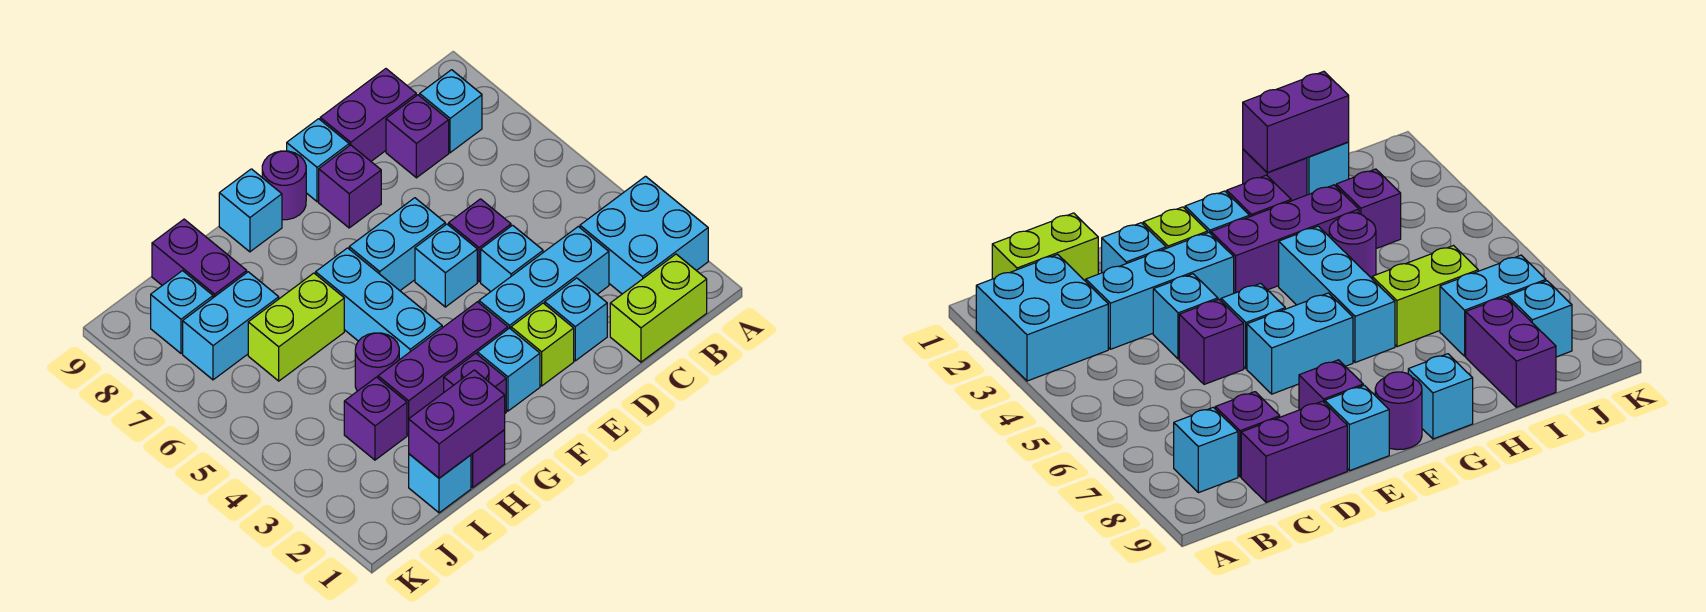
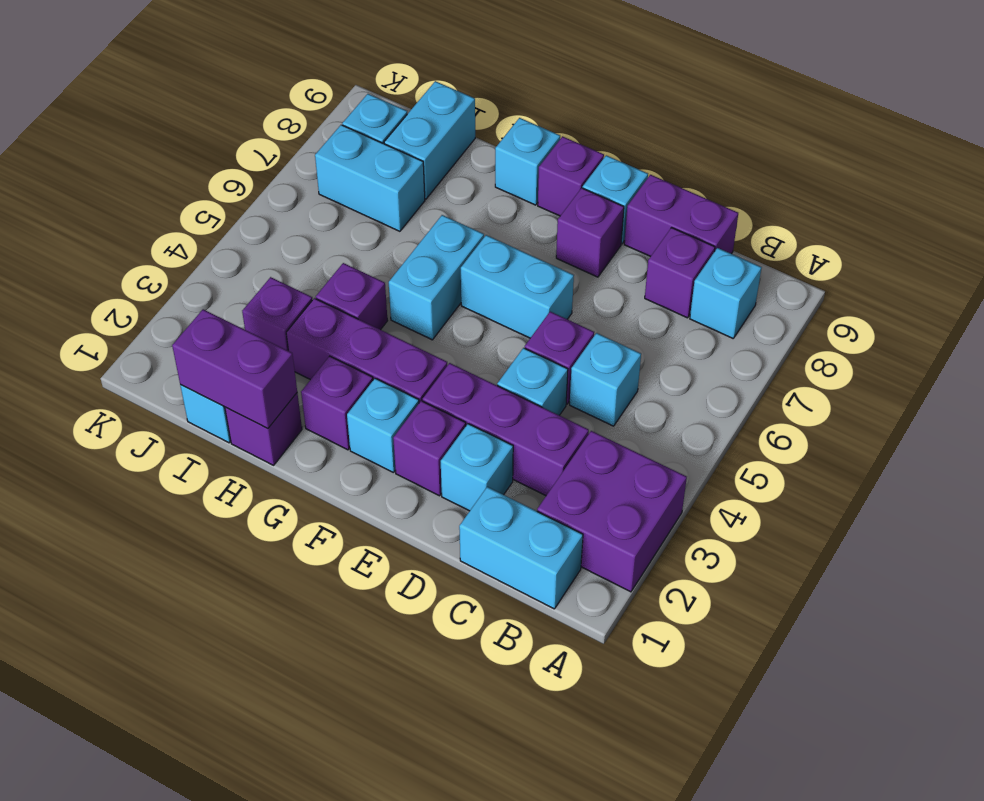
cyan brick A2:B3 level 1 -> purple brick A2:B3 level 1
lime brick B1:C1 level 1 -> cyan brick B1:C1 level 1
cyan brick C3:E3 level 1 -> purple brick C3:E3 level 1
lime brick E2 level 1 -> purple brick E2 level 1
cyan brick E5 level 1 -> cyan brick C5 level 1
purple round brick F9 level 1 -> purple brick F9 level 1
cyan brick G4:G6 level 1 -> cyan brick G5:G6 level 1
purple round brick H4 level 1 -> purple brick H4 level 1
lime brick H6:I6 level 1 -> none
purple brick I8:I9 level 1 -> cyan brick I8:I9 level 1

